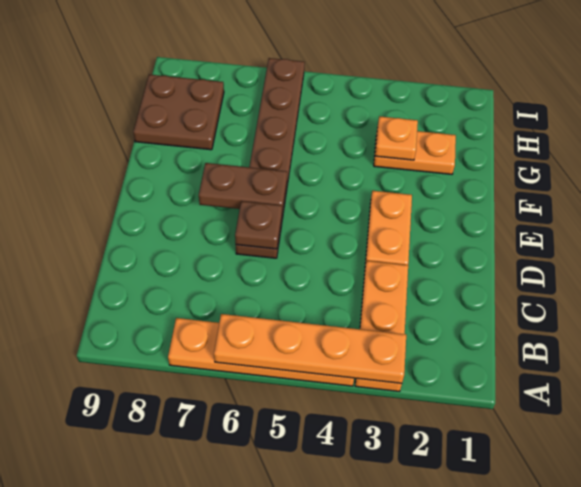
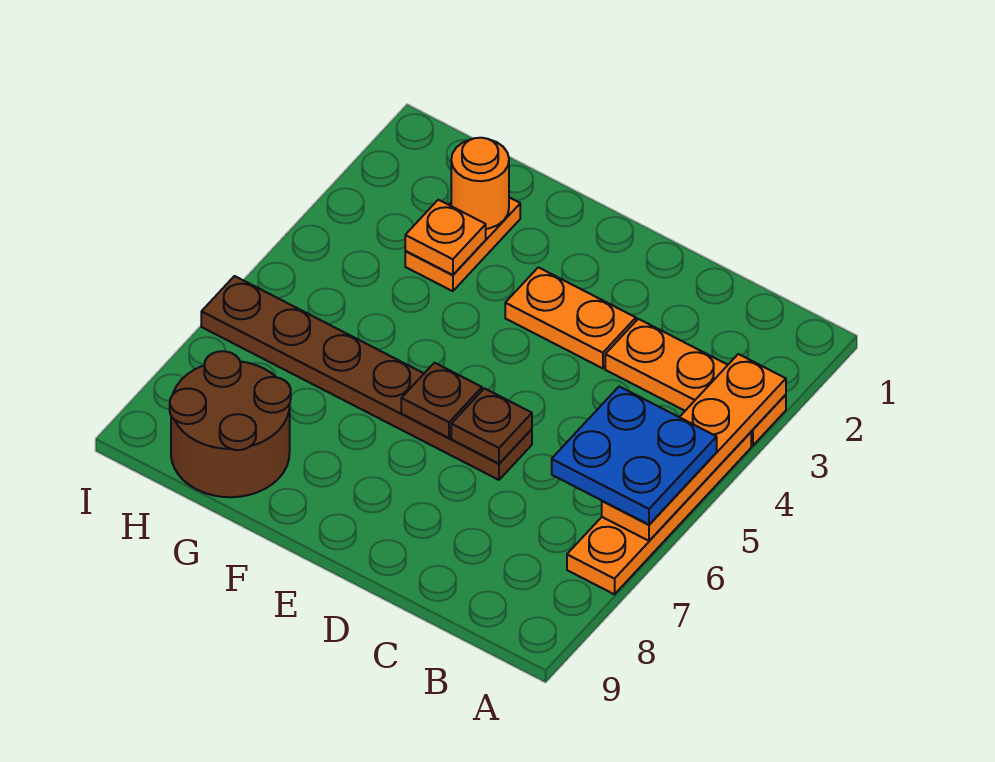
none -> blue plate A5:B6 level 3
brown plate E6:E7 level 2 -> brown plate E6 level 2
none -> orange round brick G2 level 2
brown plate G8:H9 level 1 -> brown round brick G8:H9 level 1

